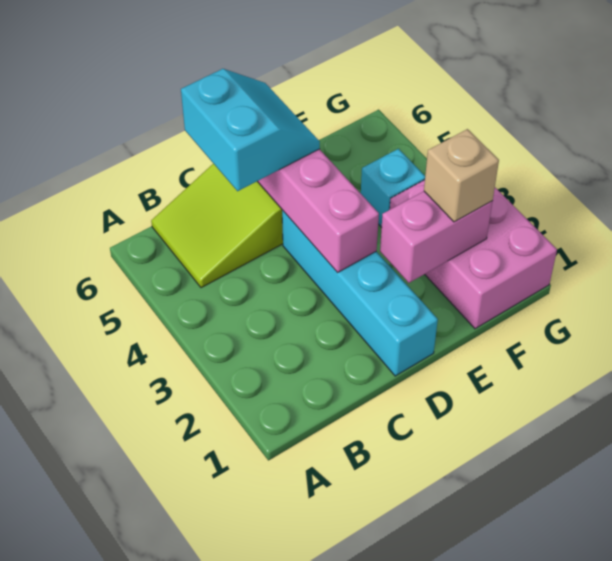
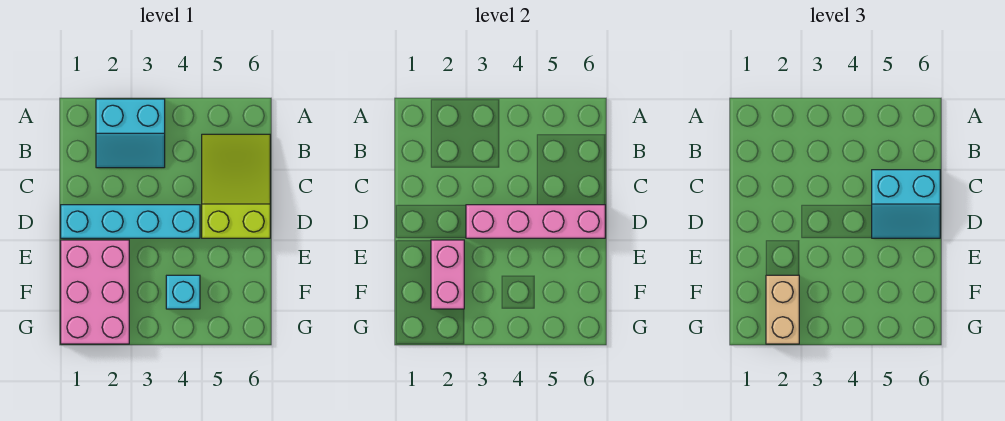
none -> cyan slope A2:B3 level 1 top A
pink brick F1:G3 level 1 -> pink brick E1:G2 level 1
tan brick F2 level 3 -> tan brick F2:G2 level 3

